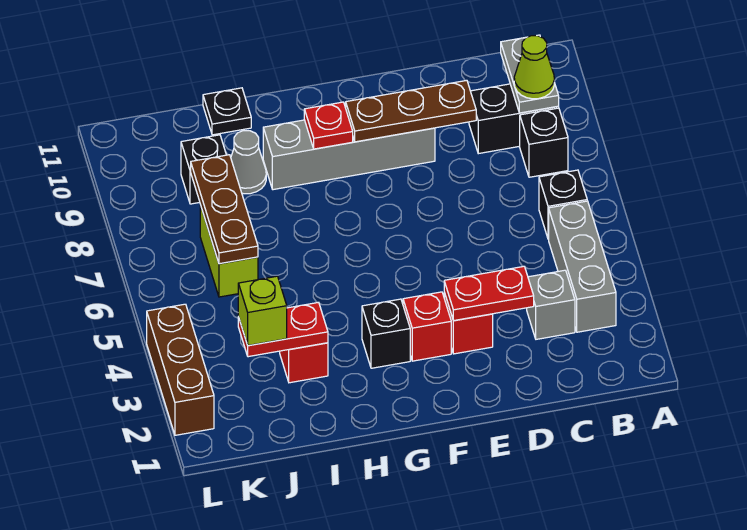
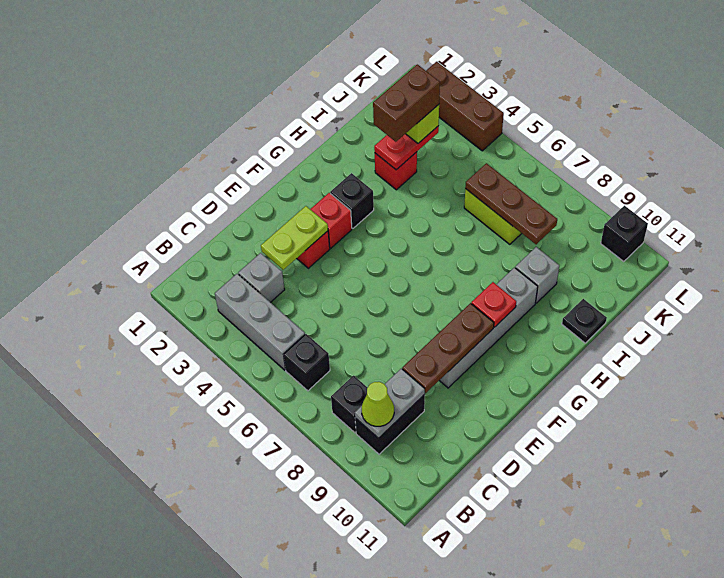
grey plate B9:B10 level 2 -> grey plate B9:C9 level 2
red plate D3:E3 level 2 -> lime plate D3:E3 level 2
none -> brown brick I3:J3 level 4
grey cone I9 level 1 -> grey brick I9 level 1
black brick J9 level 1 -> black brick L10 level 1

